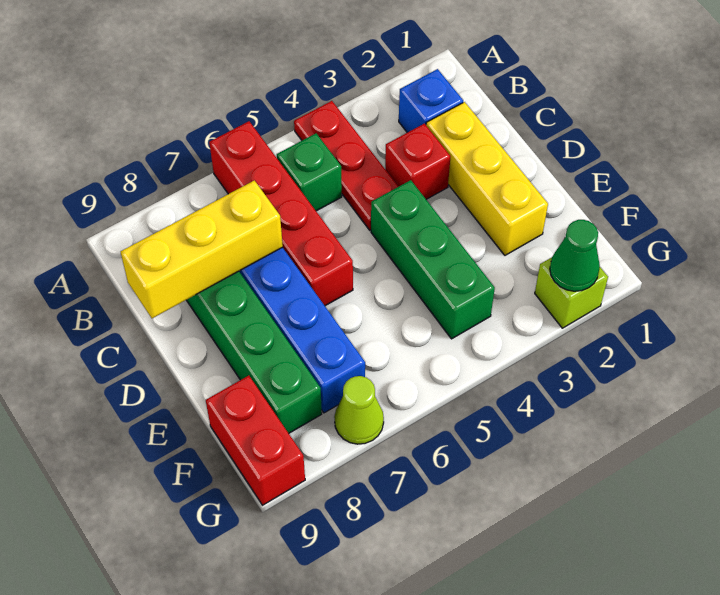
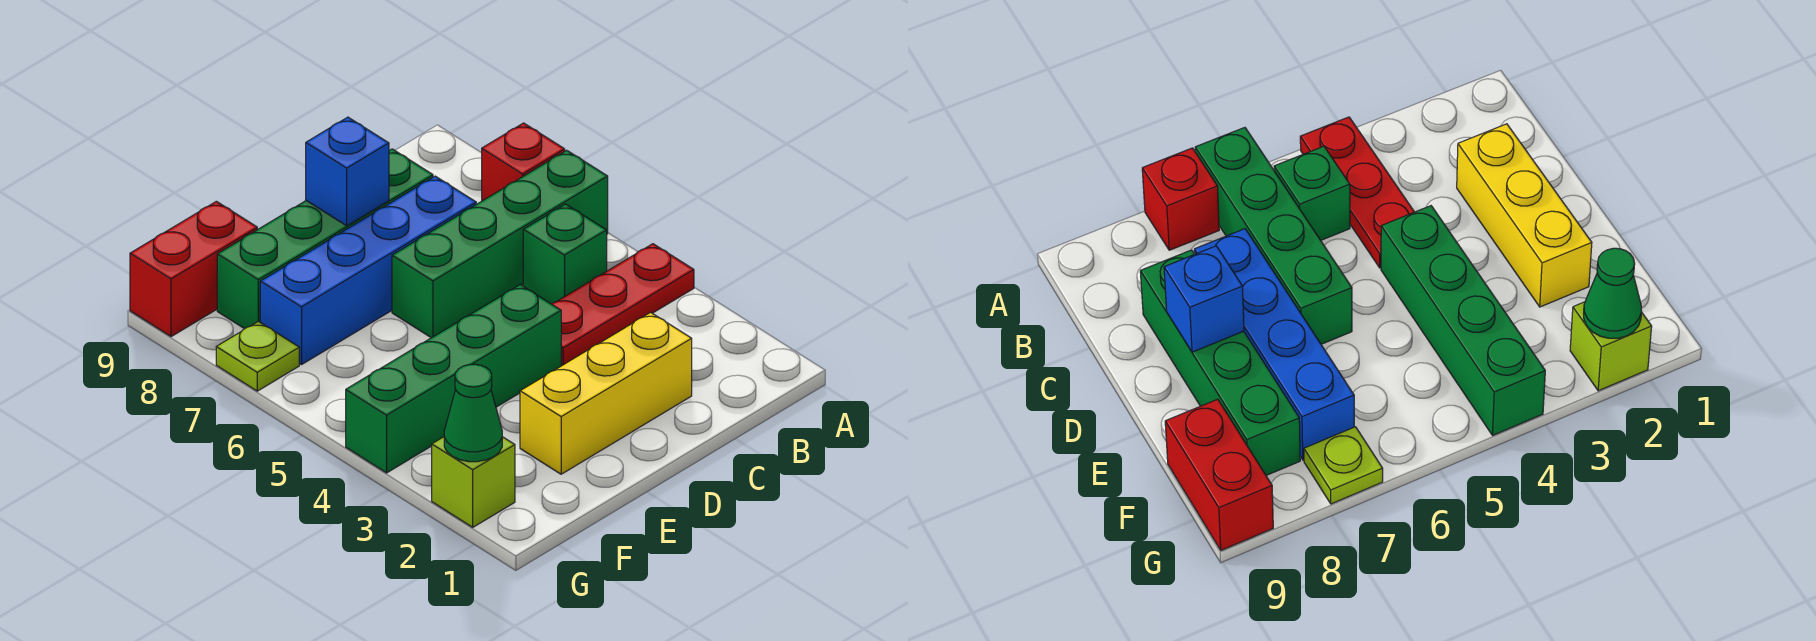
red brick A6:D6 level 1 -> green brick A6:D6 level 1
blue brick B2 level 1 -> blue brick D8 level 2
red brick C3 level 1 -> red brick A7 level 1
yellow brick C7:C9 level 2 -> none
green brick D4:F4 level 1 -> green brick D4:G4 level 1
lime cone G7 level 1 -> lime plate G7 level 1

